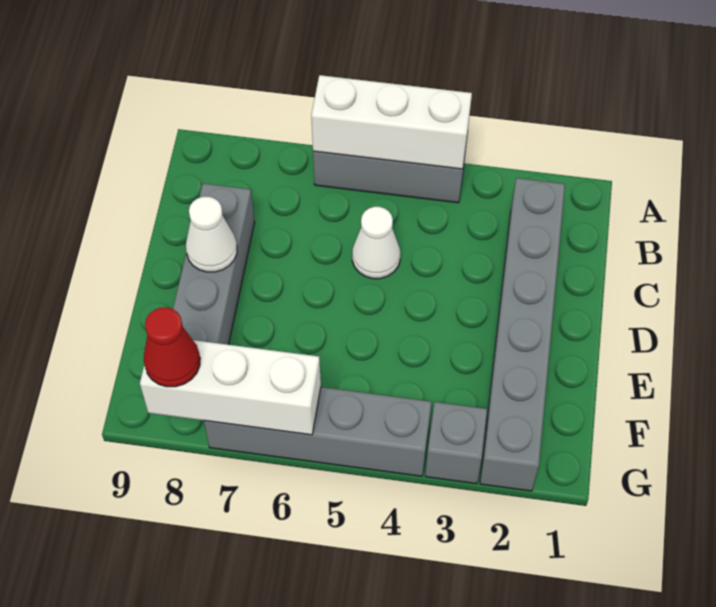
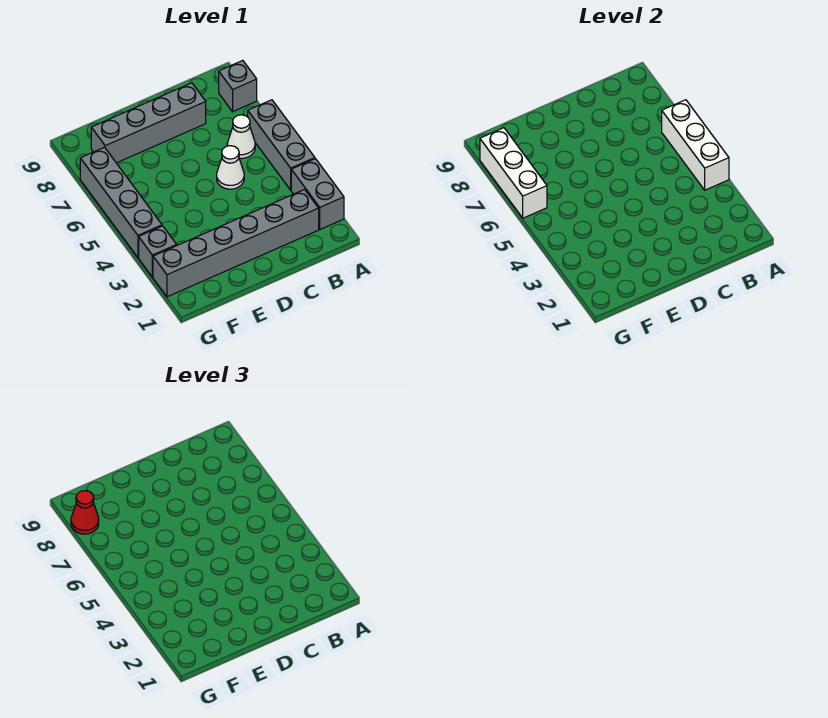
none -> grey brick A2:A3 level 1
none -> grey brick A8 level 1
white cone D8 level 2 -> white cone B6 level 1

